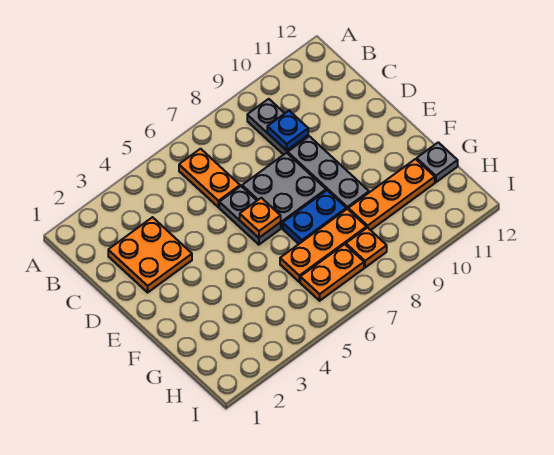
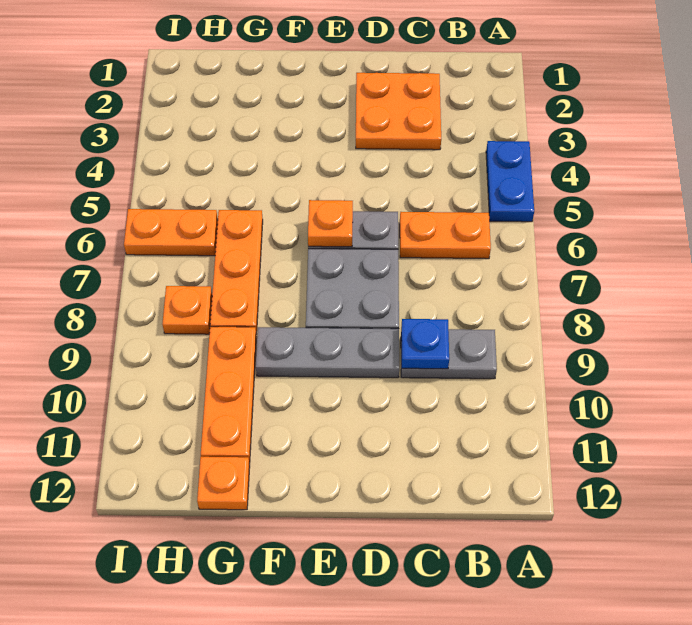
blue plate F7:F8 level 1 -> blue plate A4:A5 level 1
grey plate G12 level 1 -> orange plate G12 level 1
orange plate H6:H7 level 1 -> orange plate H6:I6 level 1

